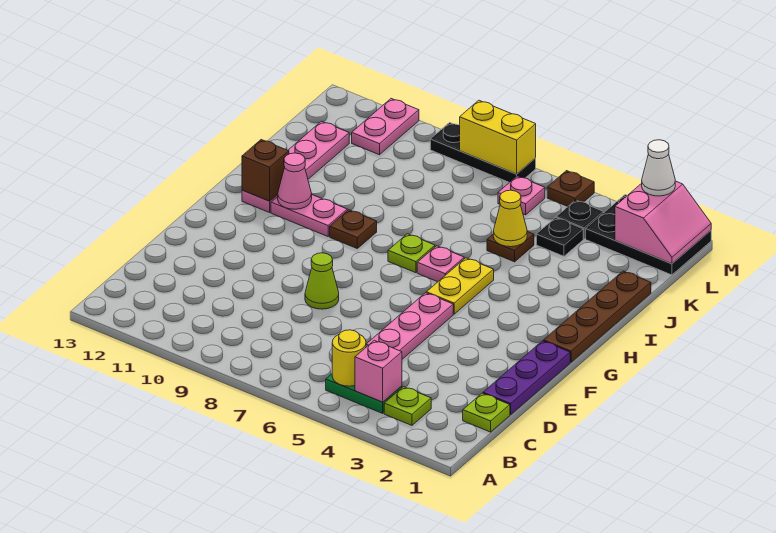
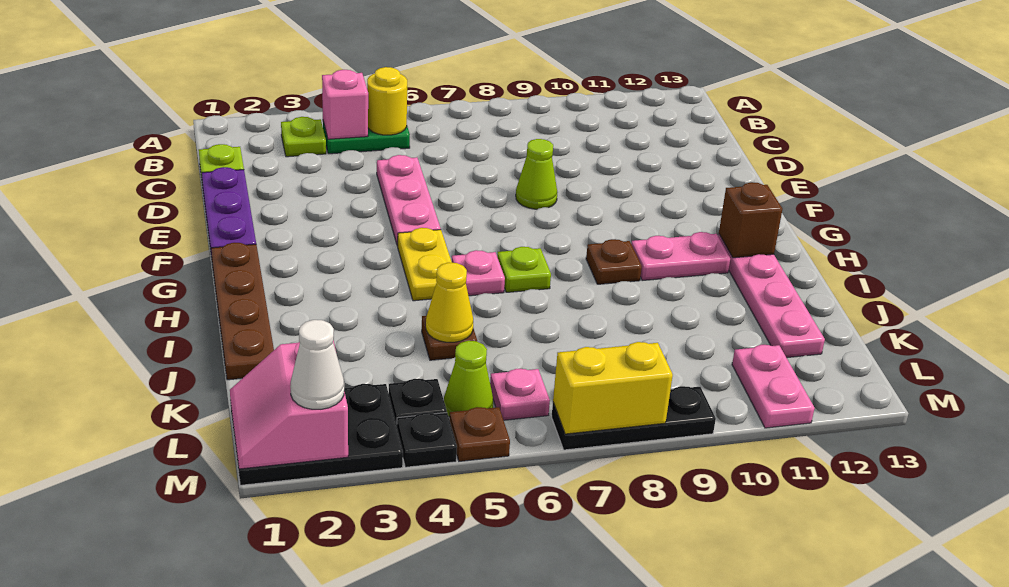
pink cone H11 level 2 -> none
black plate K4 level 1 -> black plate M4 level 1
none -> lime cone L5 level 1

